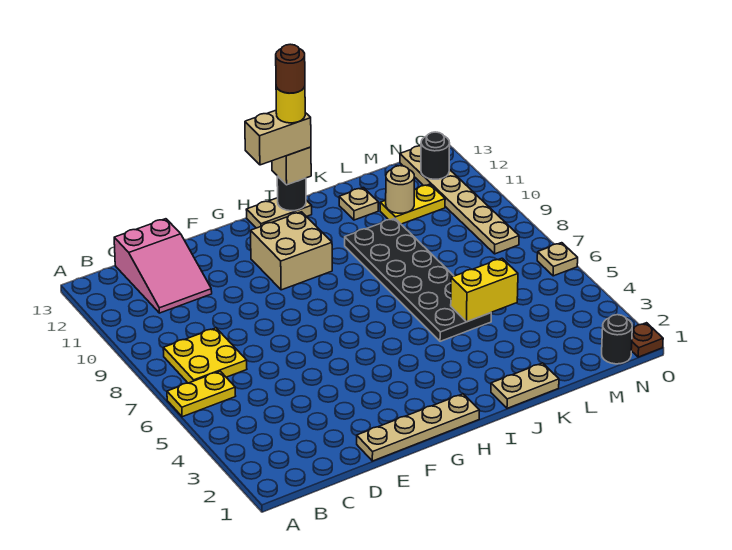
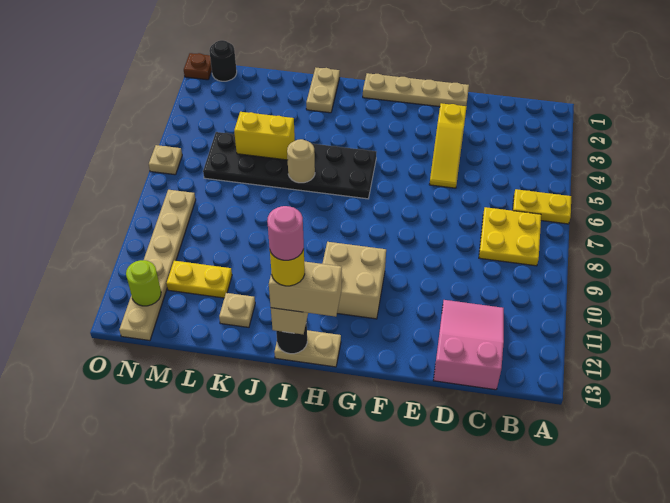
none -> yellow slope E3:E5 level 1 top 3
brown round brick I13 level 6 -> pink round brick I13 level 6
tan plate J1:K1 level 1 -> tan plate J1:J2 level 1
black plate J5:K10 level 1 -> black plate H5:M6 level 1
tan round brick L11 level 2 -> tan round brick J6 level 2
black round brick N12 level 2 -> lime round brick N12 level 2

